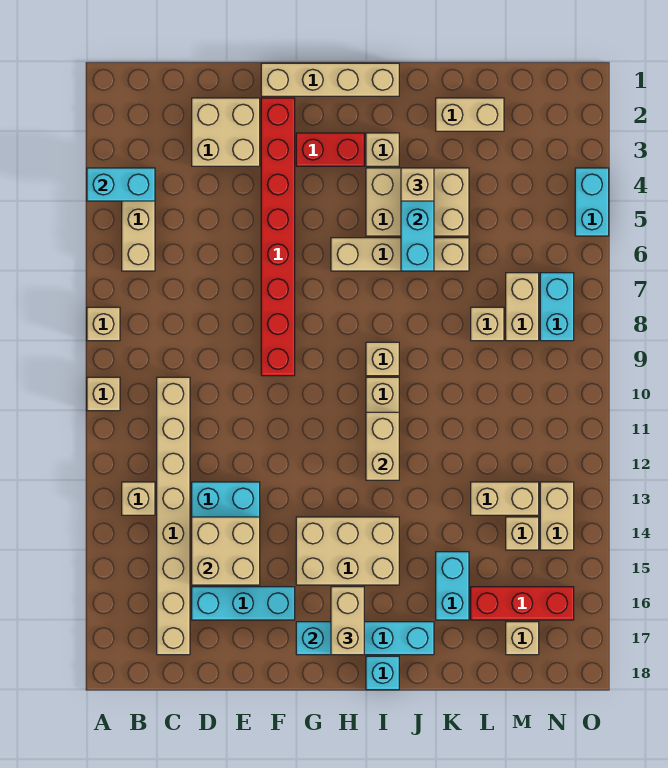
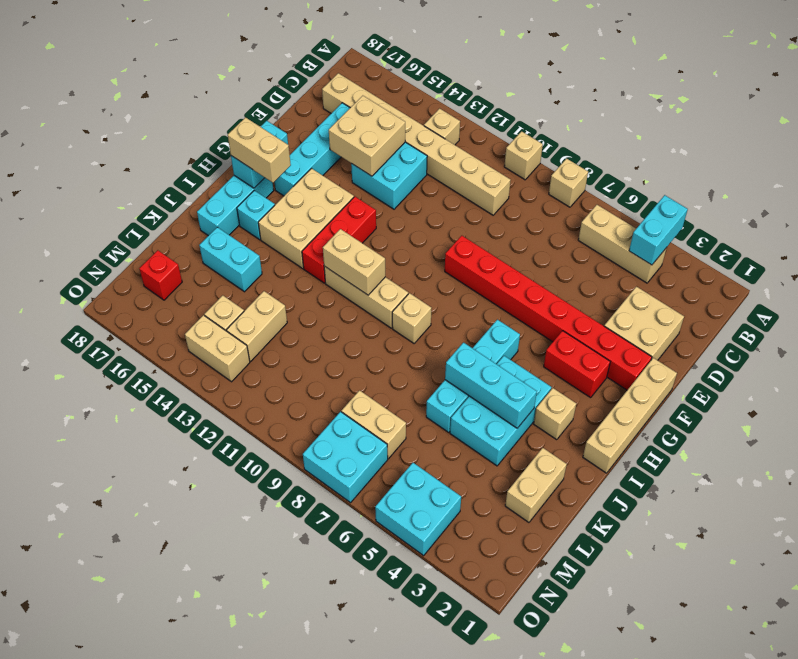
cyan brick D16:F16 level 1 -> cyan brick D16:G16 level 1
red brick G3:H3 level 1 -> red brick G3:G4 level 1
tan brick H6:K6 level 1 -> cyan brick H6:K6 level 1
tan brick I4:K5 level 1 -> cyan brick I4:K5 level 1
cyan brick I18 level 1 -> cyan brick I16 level 1
tan brick J4 level 3 -> none
tan brick L8 level 1 -> none
red brick L16:N16 level 1 -> red brick G13:I13 level 1
tan brick M17 level 1 -> red brick M17 level 1
cyan brick N7:N8 level 1 -> cyan brick N7:O8 level 1
cyan brick O4:O5 level 1 -> cyan brick N4:O5 level 1

